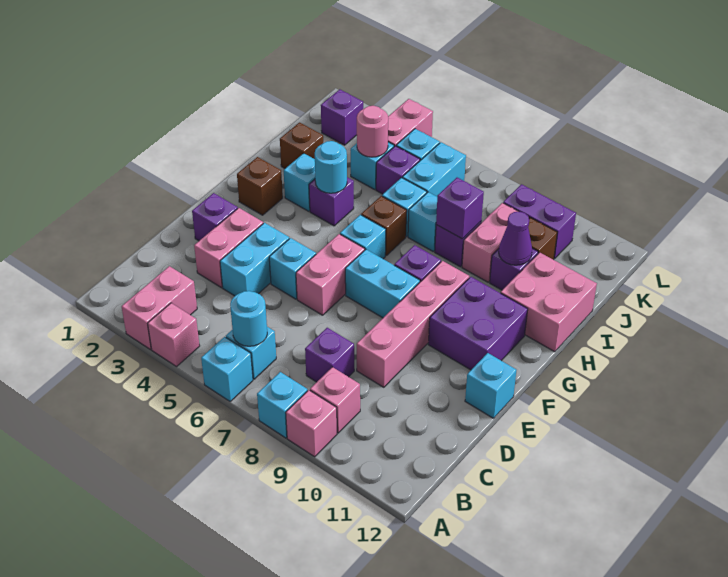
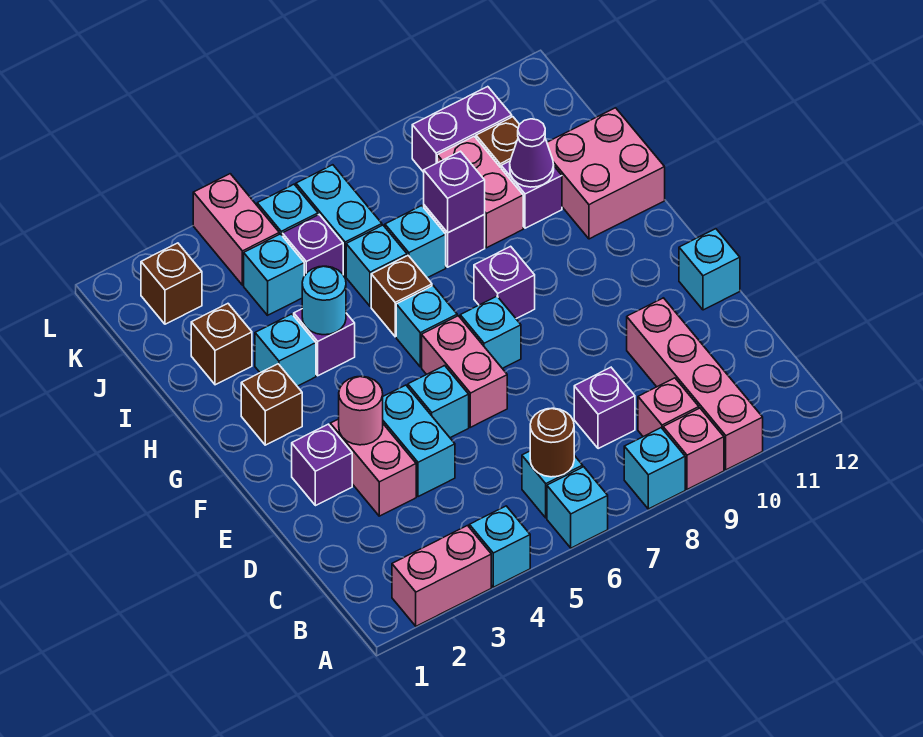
pink brick A3:B3 level 1 -> pink brick A2:A3 level 1
pink brick A4 level 1 -> cyan brick A4 level 1
cyan round brick B6 level 2 -> brown round brick B6 level 2
pink brick D9:G9 level 1 -> pink brick A10:D10 level 1
cyan brick F7:F8 level 1 -> cyan brick F7 level 1
purple brick F10:G11 level 1 -> none
pink round brick J4 level 2 -> pink round brick E3 level 2
purple brick K2 level 1 -> brown brick K2 level 1

